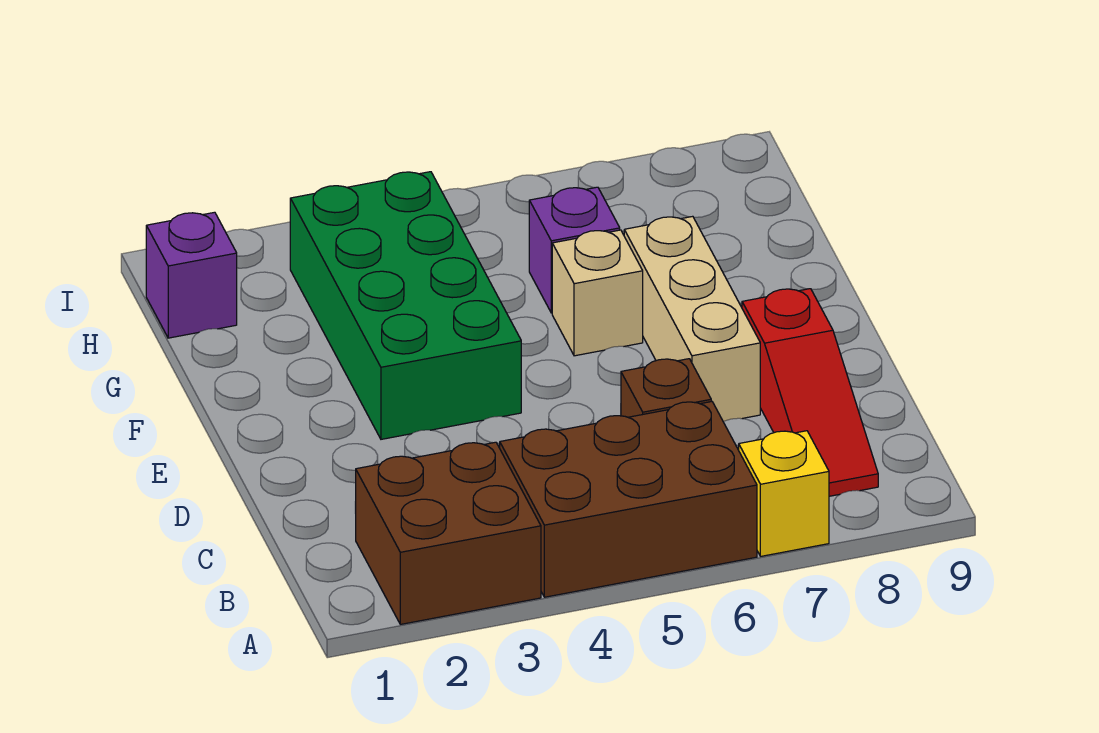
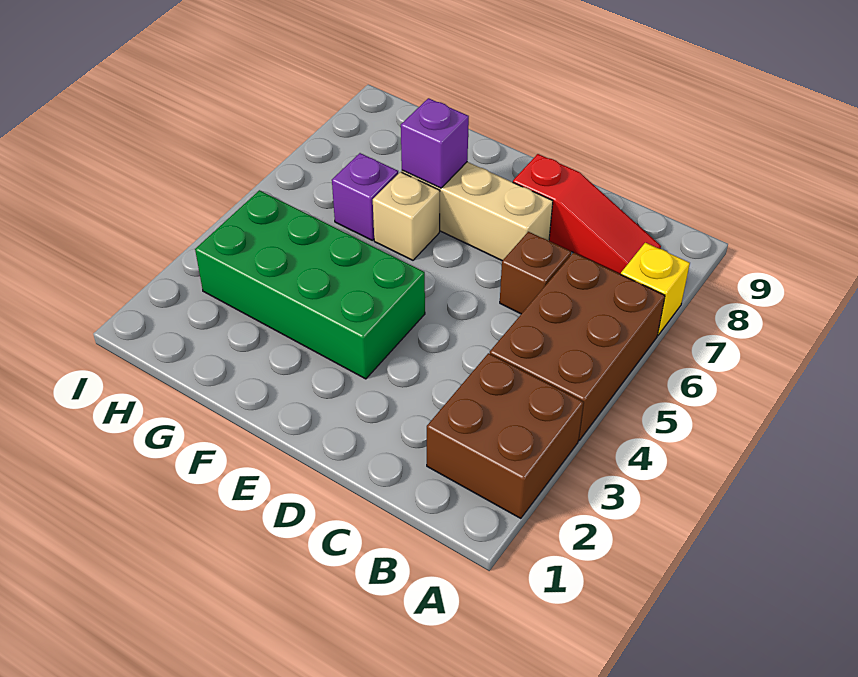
purple brick H1 level 1 -> purple brick F7 level 2

